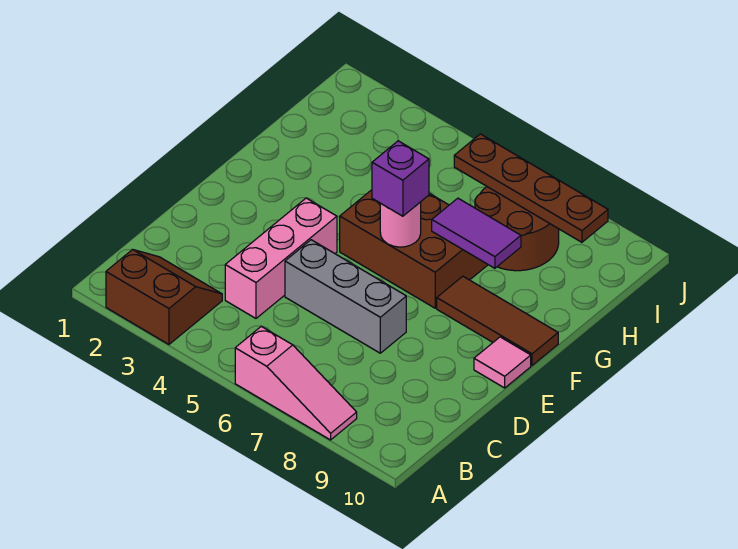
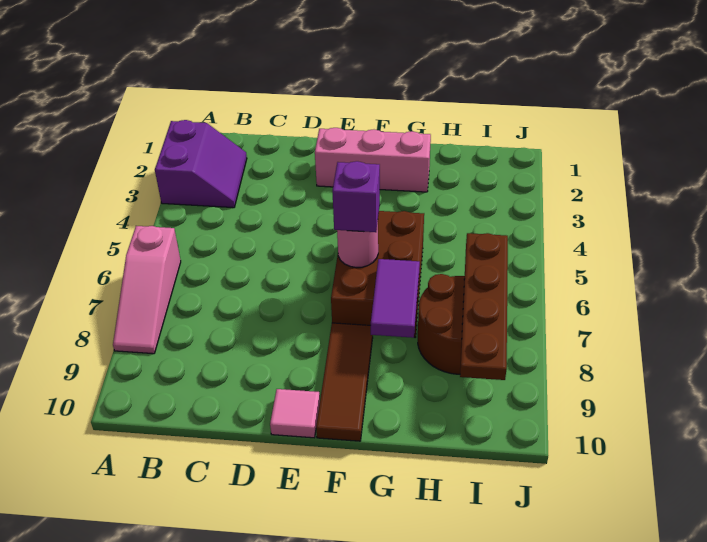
brown slope A2:B3 level 1 top A -> purple slope A2:B3 level 1 top A
pink brick C4:E4 level 1 -> pink brick E2:G2 level 1
grey brick D5:D7 level 1 -> none

